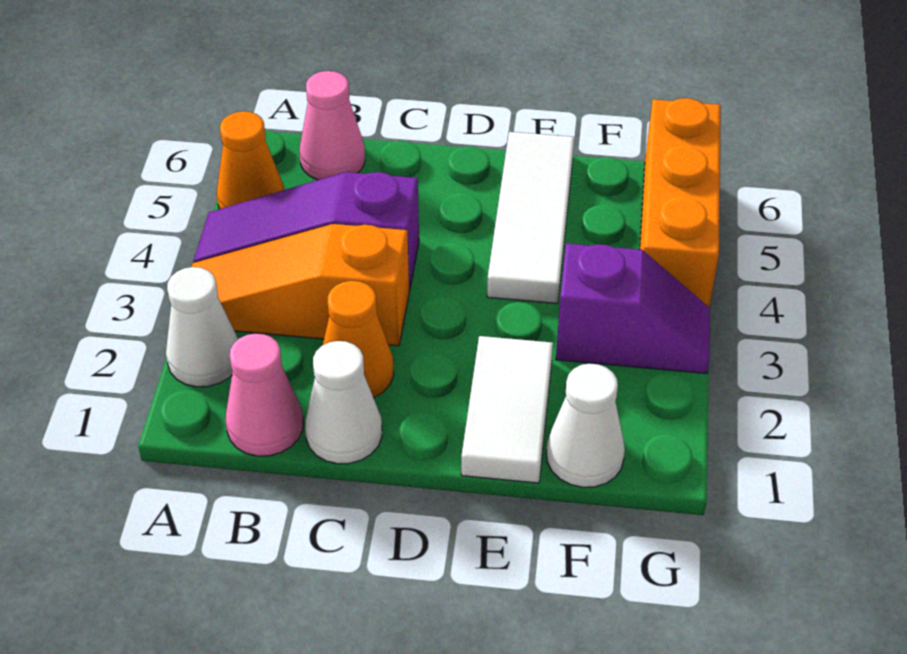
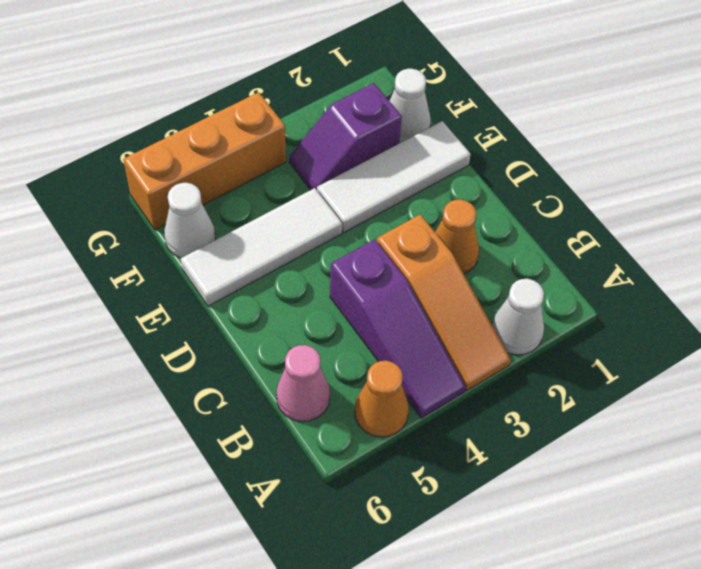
pink cone B1 level 1 -> none
white cone C1 level 1 -> white cone F6 level 1
white tile E1:E2 level 1 -> white tile E1:E3 level 1
purple slope F3:G3 level 1 top F -> purple slope F2:F3 level 1 top 2

